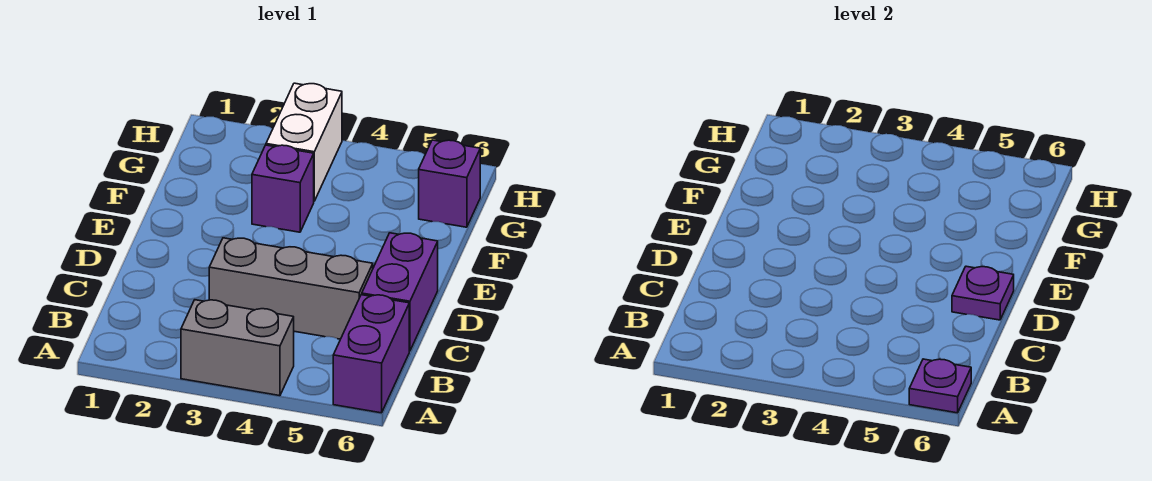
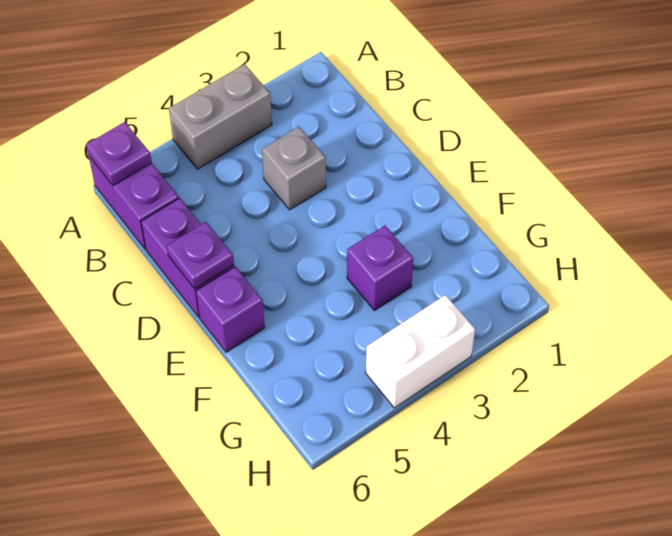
grey brick C3:C5 level 1 -> grey brick C3 level 1
white brick G3:H3 level 1 -> white brick H3:H4 level 1
purple brick G6 level 1 -> purple brick E6 level 1

